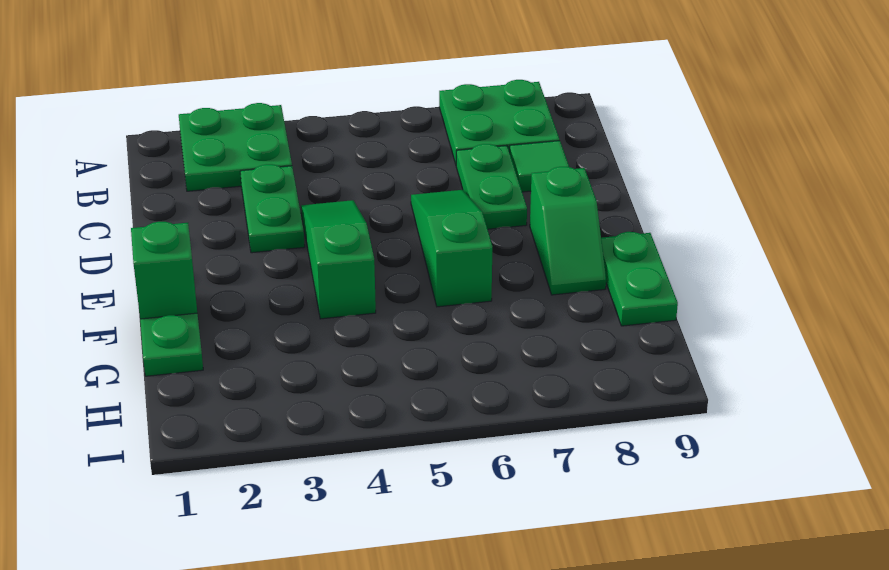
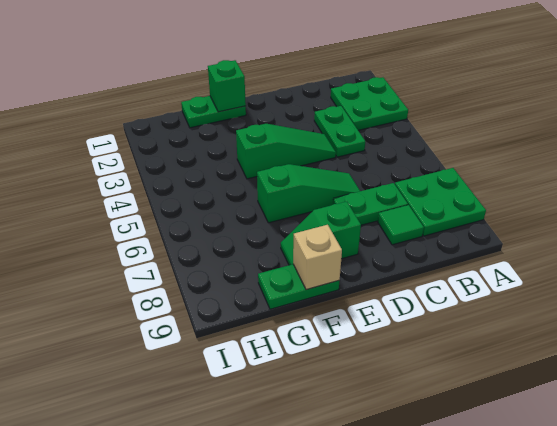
green plate C3:D3 level 1 -> green plate C3:C4 level 1
none -> tan brick F9 level 2

